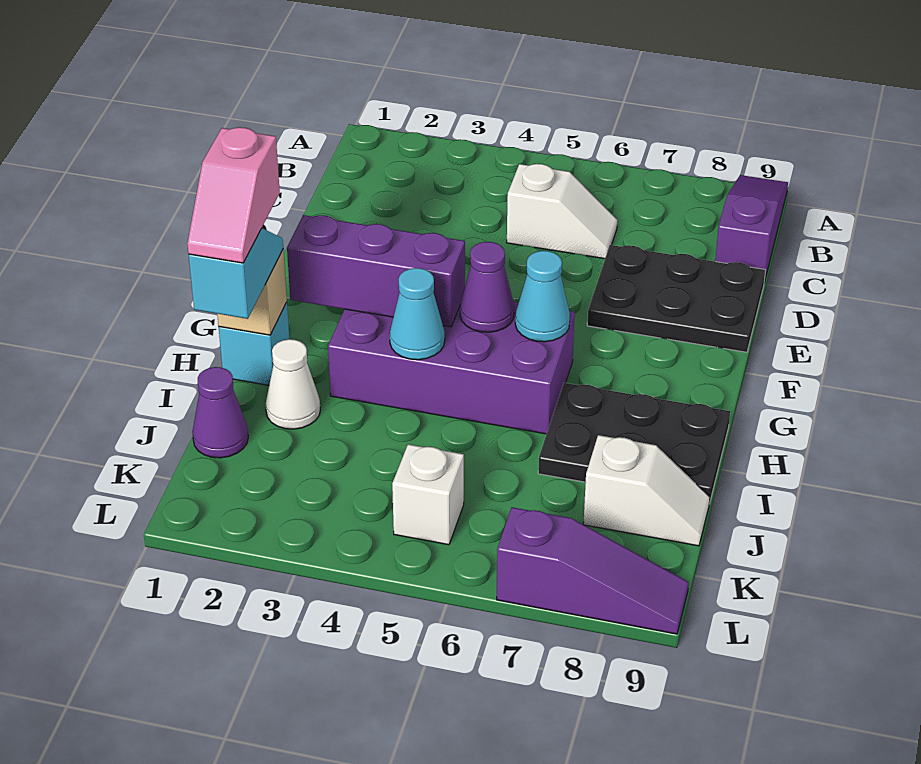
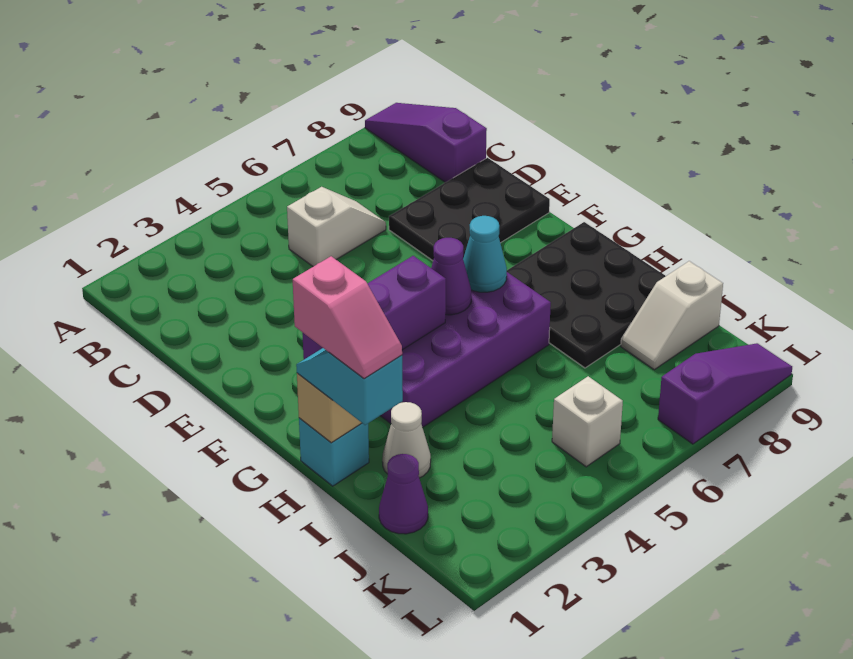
cyan cone H4 level 2 -> none
black plate H7:I9 level 1 -> black plate G7:I9 level 1
white slope J8:J9 level 1 top 8 -> white slope J8:J9 level 1 top 9

